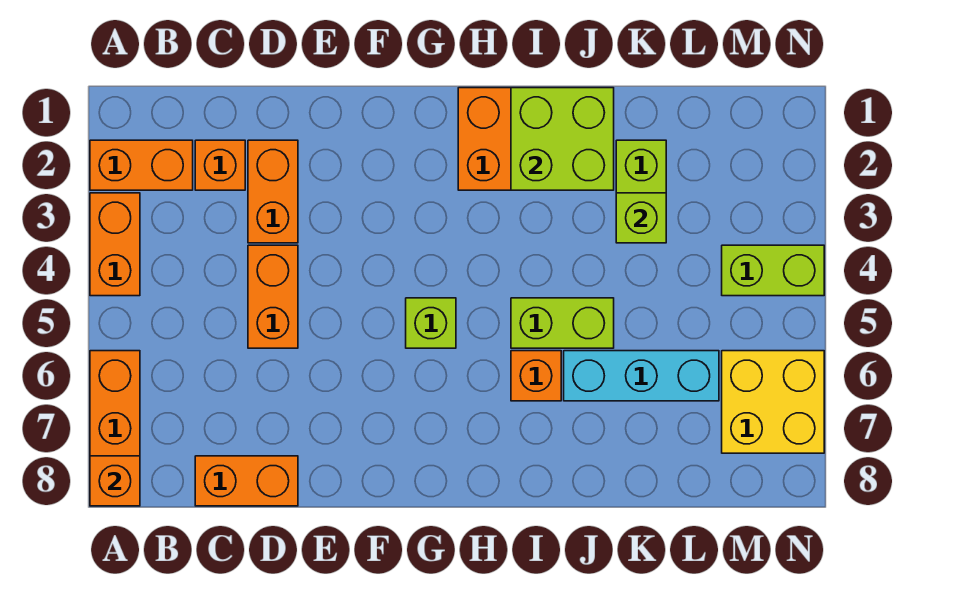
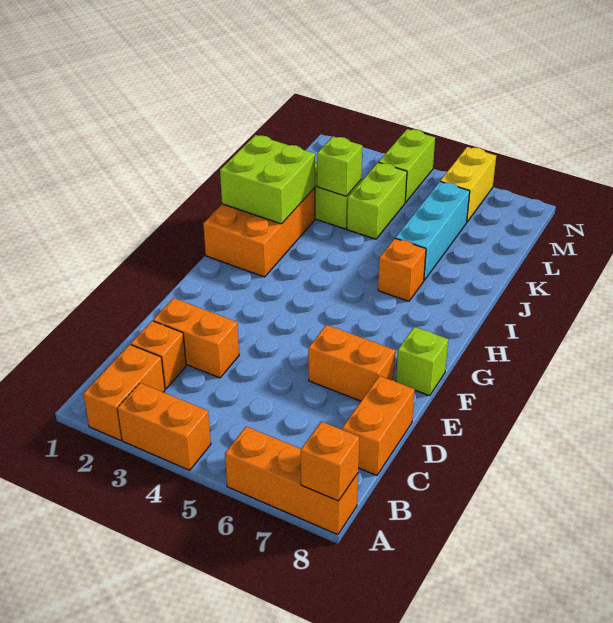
orange brick D4:D5 level 1 -> orange brick E6:E7 level 1
lime brick G5 level 1 -> lime brick F8 level 1
lime brick I5:J5 level 1 -> lime brick K4:L4 level 1
yellow brick M6:N7 level 1 -> yellow brick M6:N6 level 1

